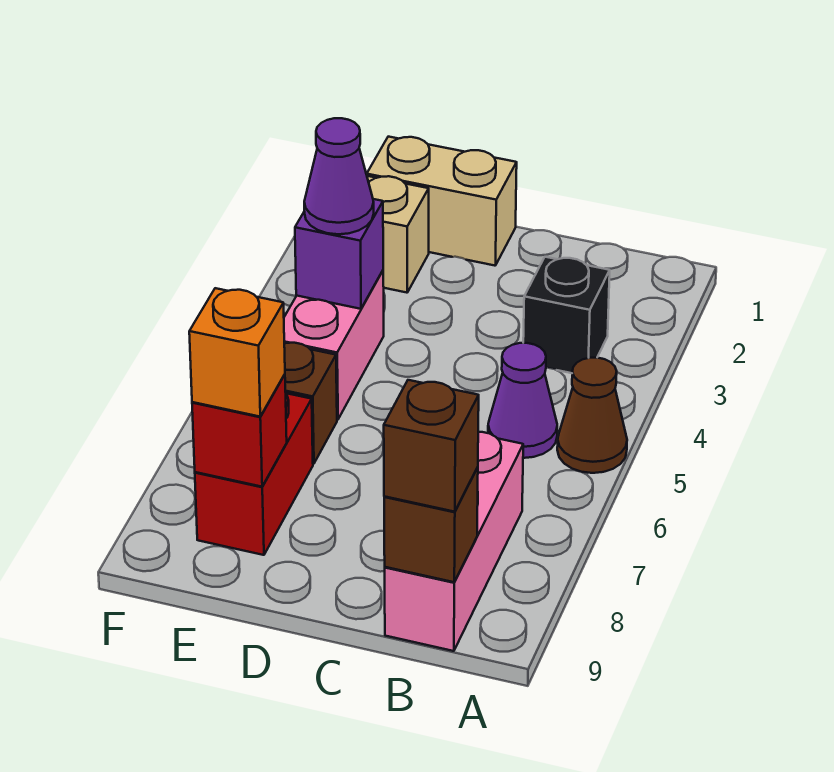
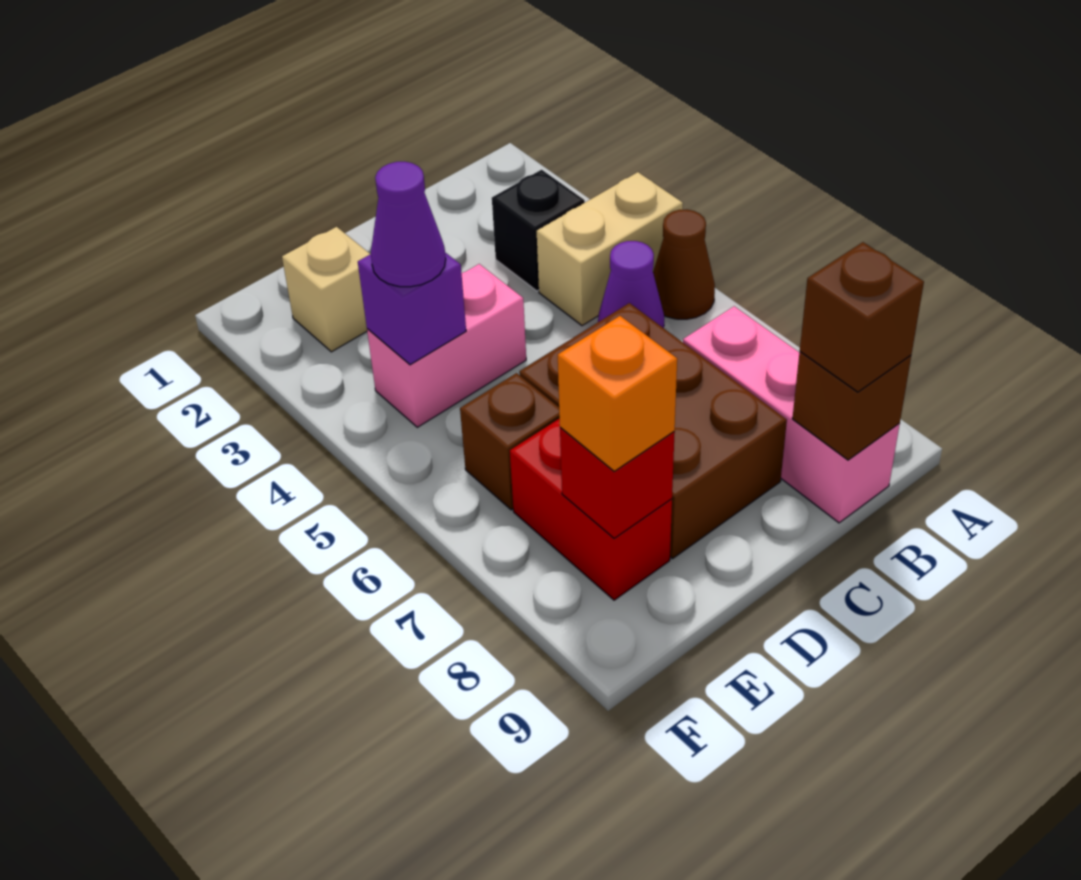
none -> brown brick C6:D8 level 1
tan brick D1:E1 level 1 -> tan brick A4:B4 level 1
pink brick E4:E5 level 1 -> pink brick D4:E4 level 1

